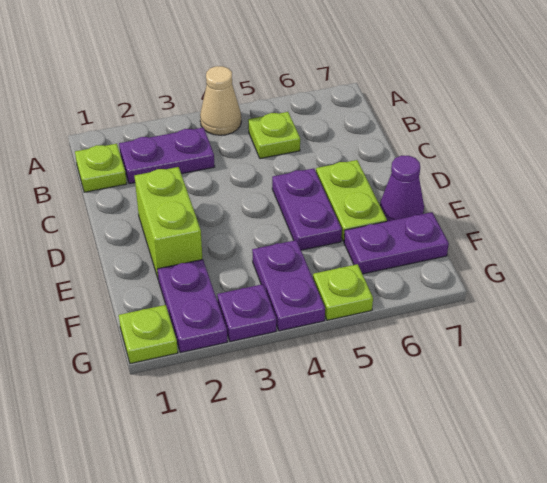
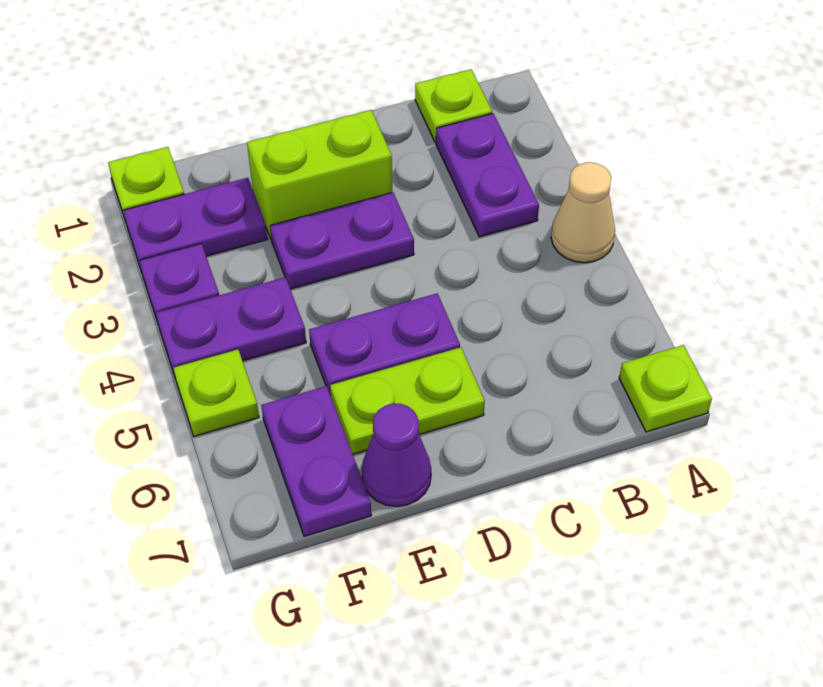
lime plate B5 level 1 -> lime plate A7 level 1
none -> purple plate D3:E3 level 1

